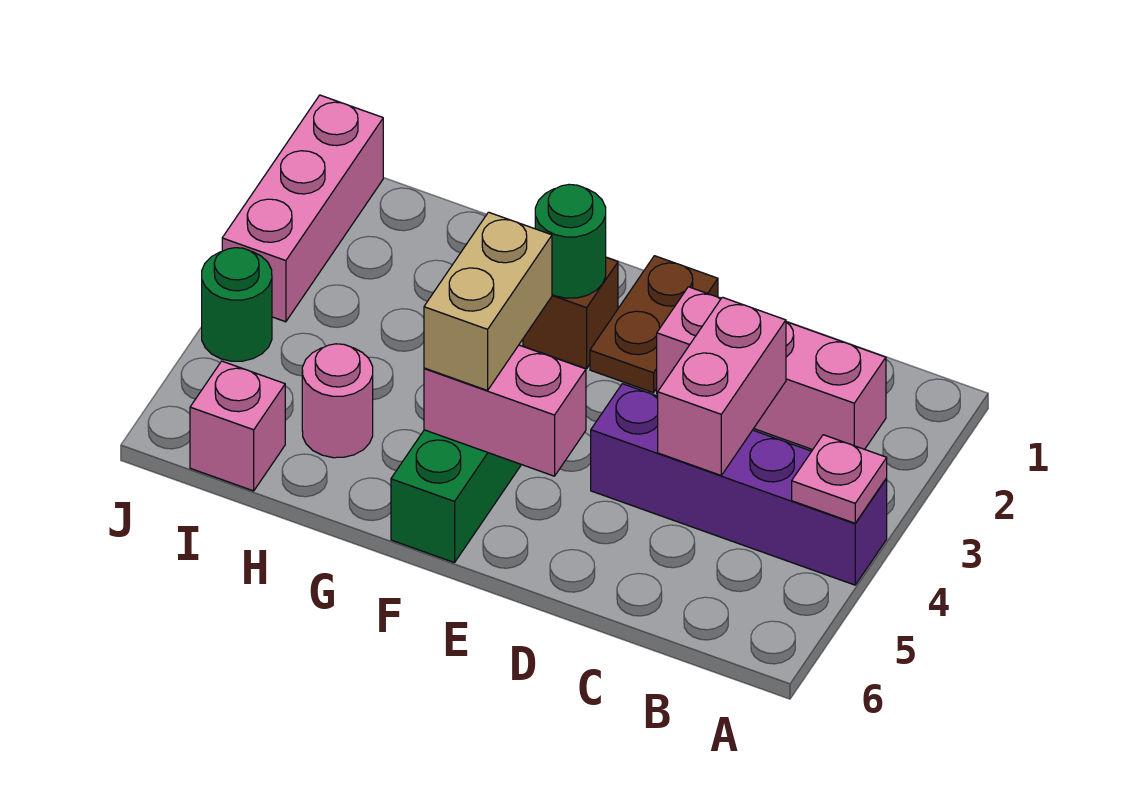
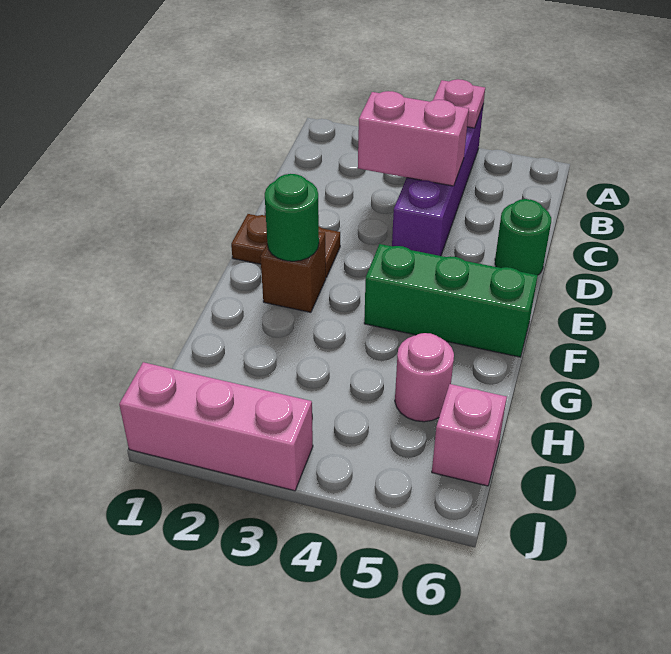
pink brick B2:D2 level 1 -> none
pink brick E5:F5 level 2 -> none
tan brick F4:F5 level 3 -> none
green round brick J4 level 1 -> green round brick D6 level 1

